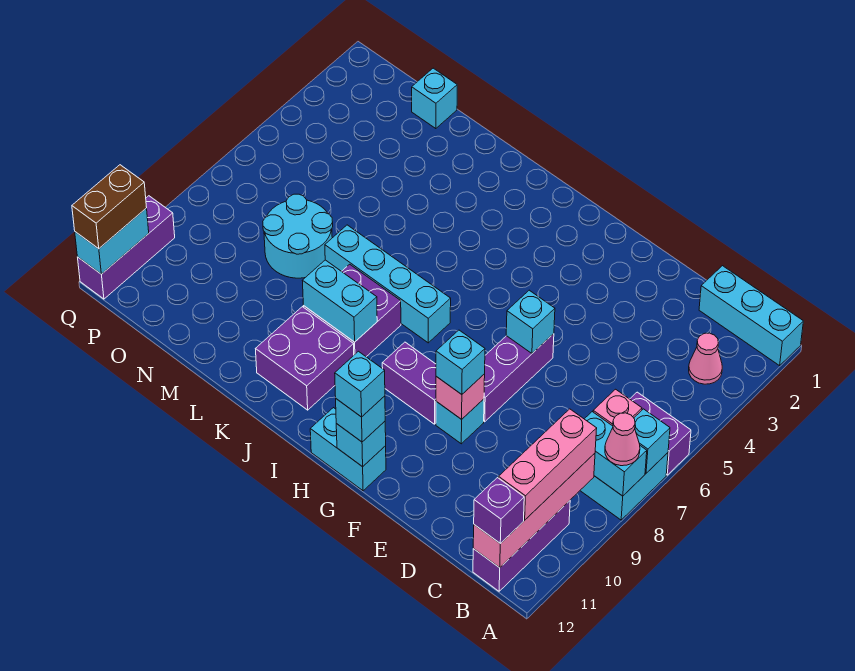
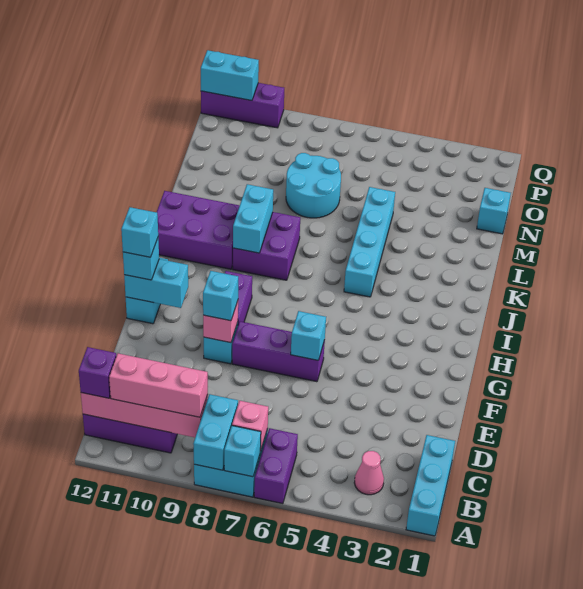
pink cone A8 level 3 -> none
cyan brick G12 level 2 -> cyan brick G11:G12 level 2
cyan brick I7:L7 level 1 -> cyan brick J5:M5 level 1
purple brick J10:K11 level 1 -> purple brick J10:K12 level 1
brown brick Q11:Q12 level 3 -> none

